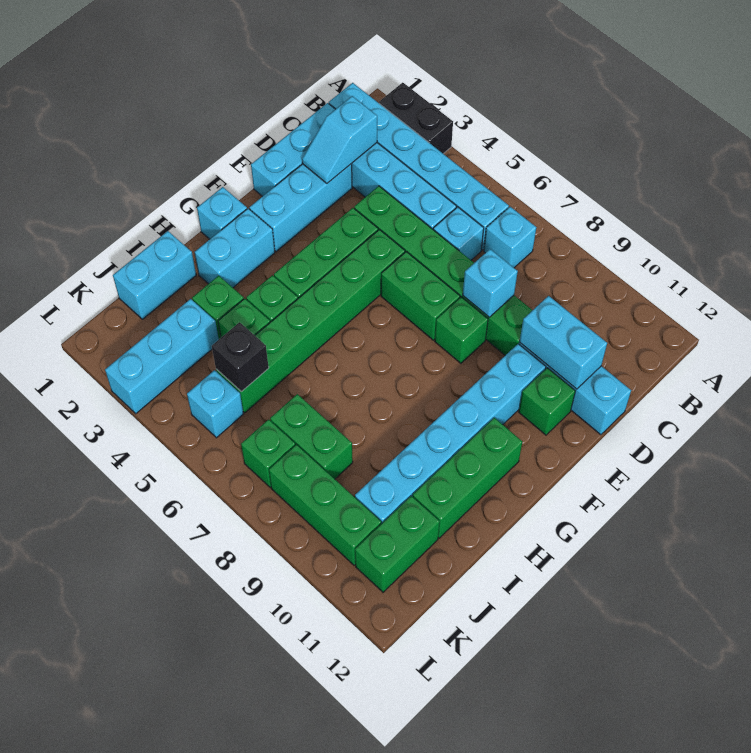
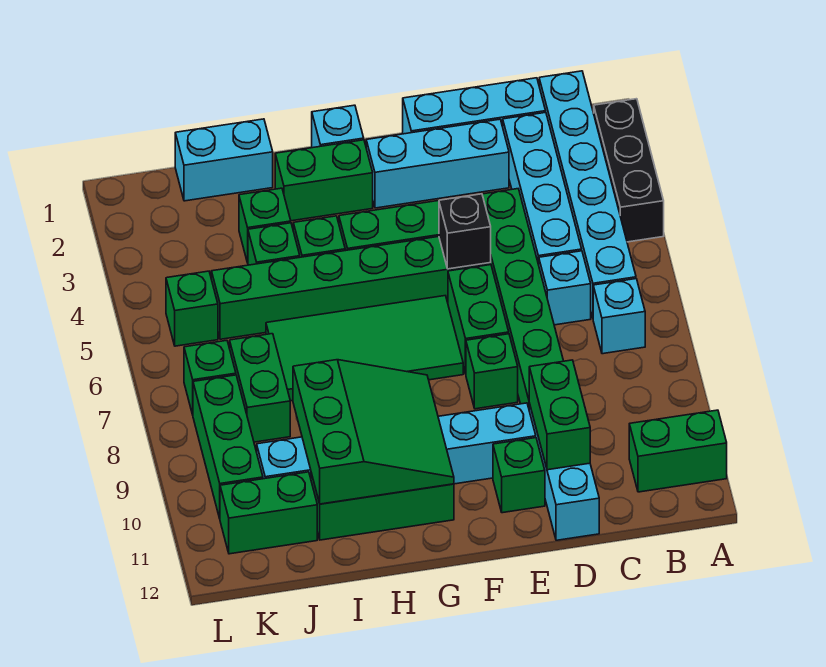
black brick A2:A3 level 1 -> black brick A2:A4 level 1
none -> green brick A11:B11 level 1
cyan slope C2:D2 level 2 top C -> none
cyan brick D8 level 2 -> none
cyan brick D10:D11 level 2 -> green brick D10:D11 level 2
none -> green tile F6:I7 level 1
cyan brick G2:H2 level 1 -> green brick G2:H2 level 1
none -> green slope G9:I11 level 2 top I
cyan brick J3:L3 level 1 -> none
black brick J5 level 2 -> black brick E5 level 2
cyan brick K5 level 1 -> green brick K5 level 1

